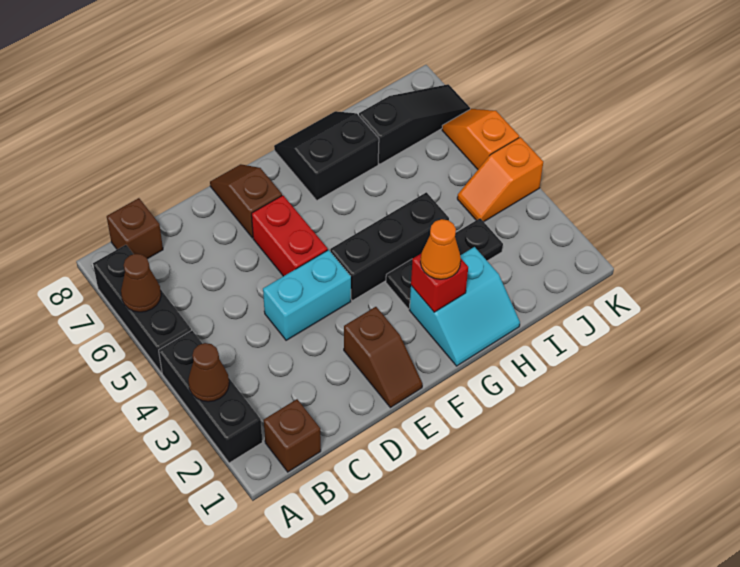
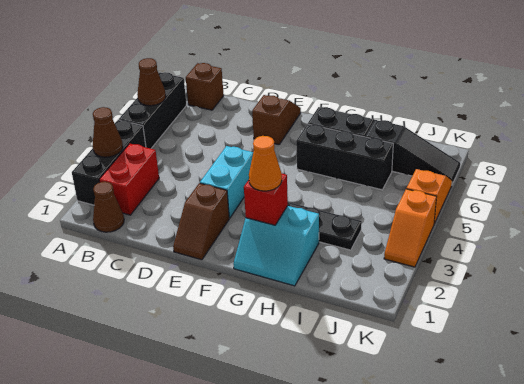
brown brick B1 level 1 -> brown cone B1 level 1
cyan brick D4:E4 level 1 -> cyan brick E3:E4 level 1
red brick E5:E6 level 1 -> red brick B2:B3 level 1
black brick F4:H4 level 1 -> black brick G6:I6 level 1
orange slope J4:K4 level 1 top K -> orange slope K3:K4 level 1 top 4

